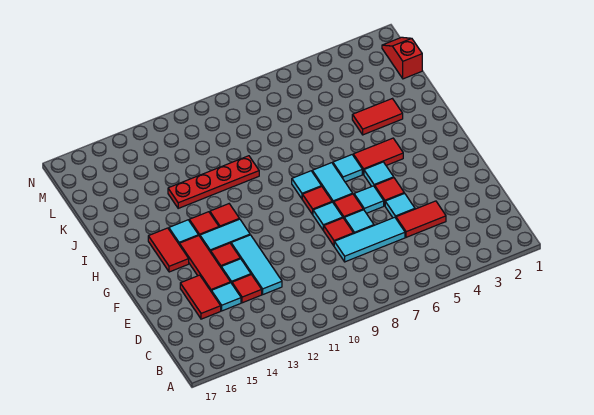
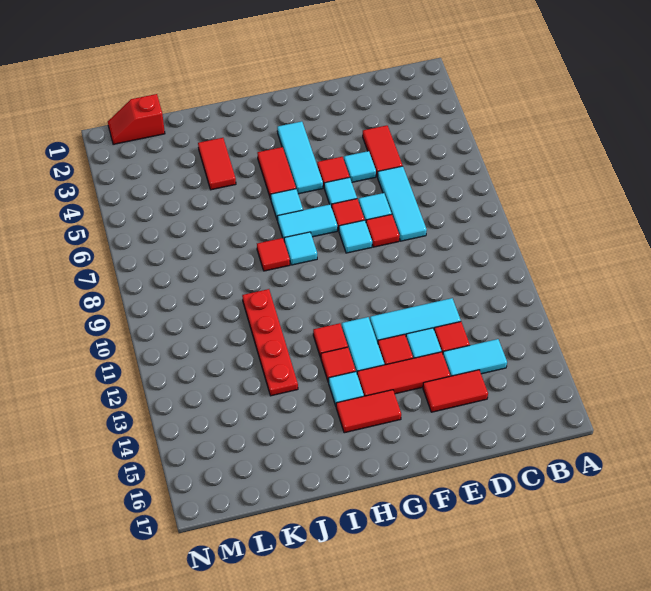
cyan tile D14 level 1 -> cyan tile C14:D14 level 1
cyan tile G5 level 1 -> cyan tile G3:G5 level 1
red tile G8 level 1 -> red tile I8 level 1

